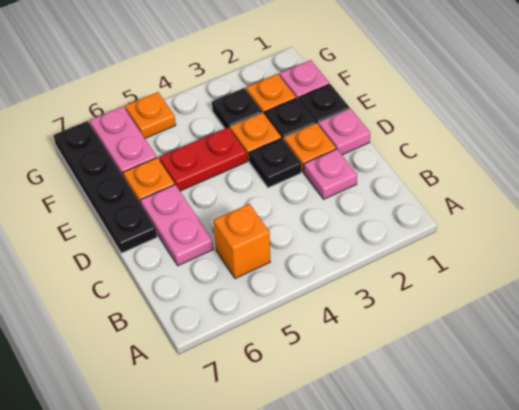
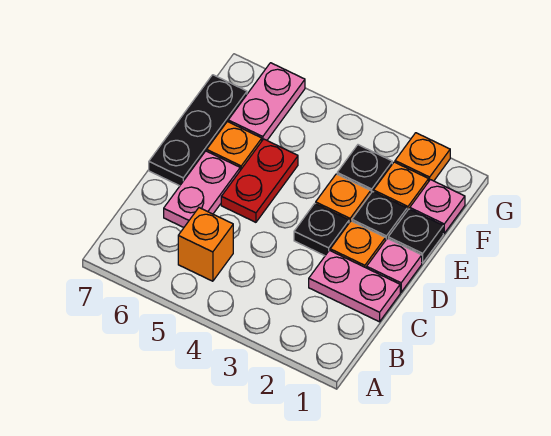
pink plate C2 level 1 -> pink plate C1:C2 level 1
black plate D7:G7 level 1 -> black plate D7:F7 level 1
red plate E4:E5 level 1 -> red plate D5:E5 level 1
orange plate G5 level 1 -> orange plate G2 level 1

